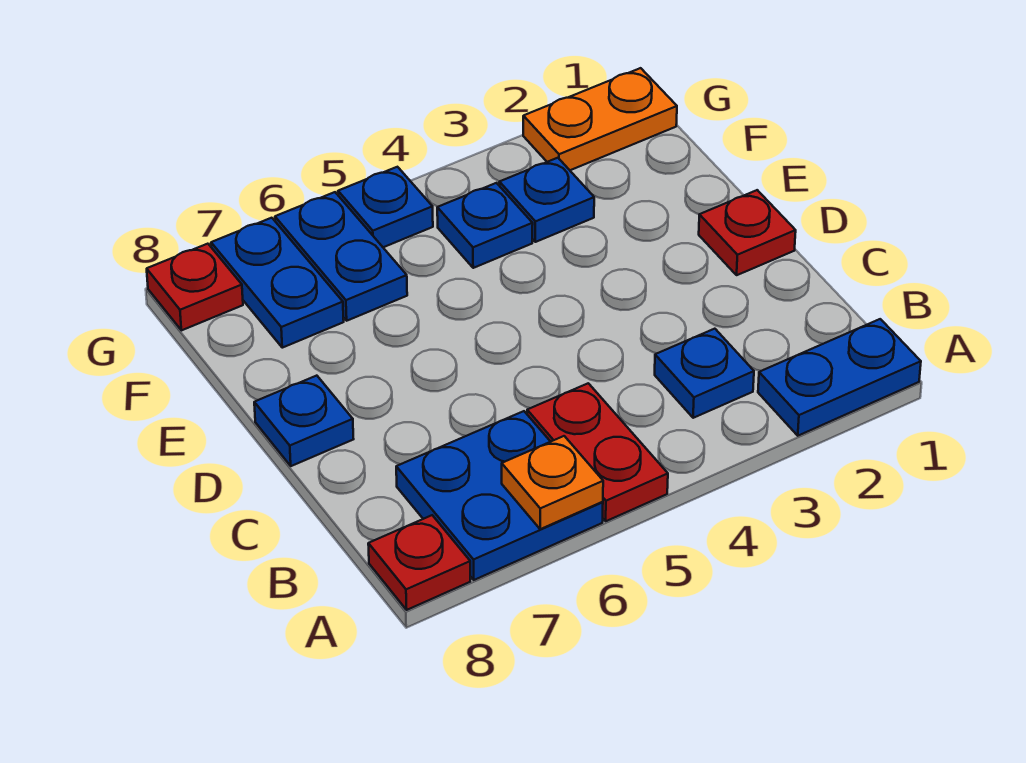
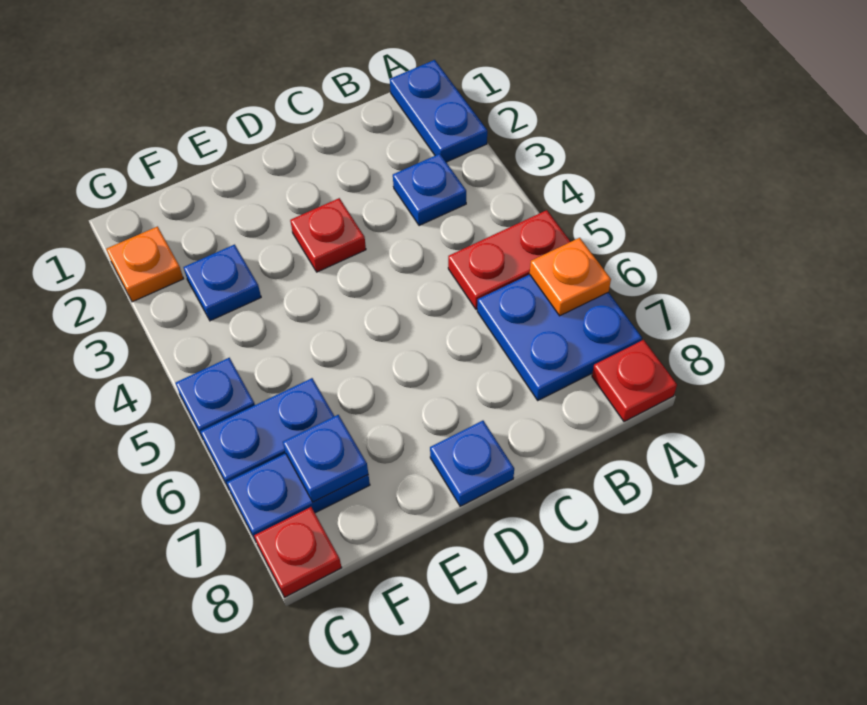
red plate D1 level 1 -> red plate D3 level 1
blue plate F4 level 1 -> blue plate F7 level 2
orange plate G1:G2 level 1 -> orange plate G2 level 1

